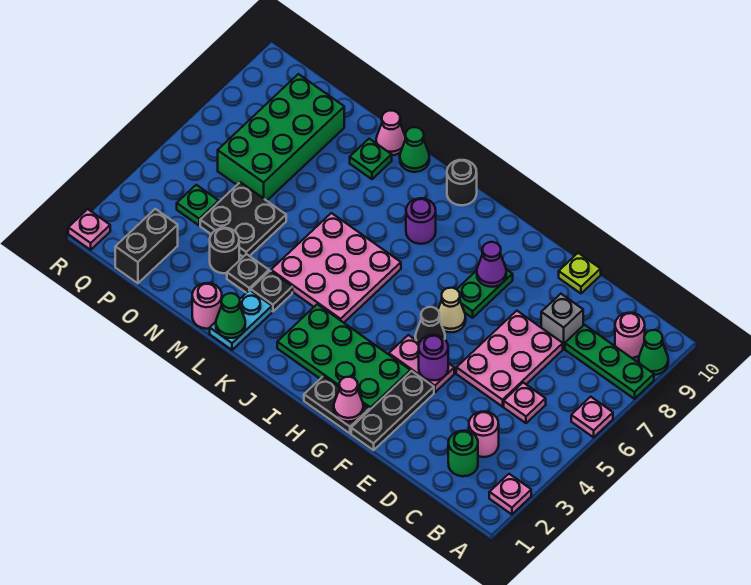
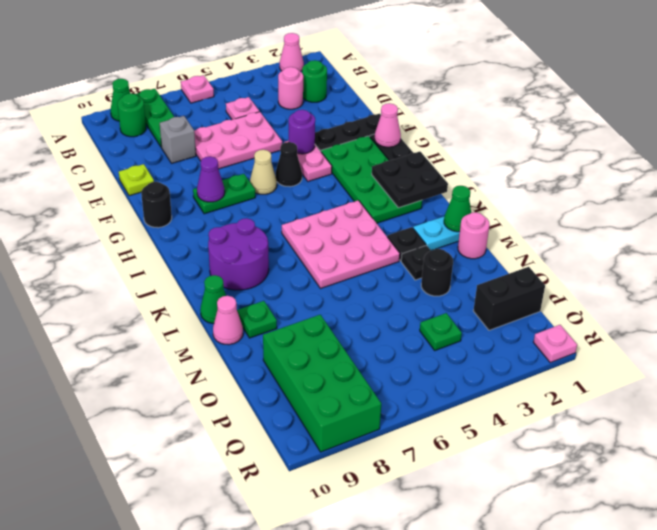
pink plate A2 level 1 -> pink cone A2 level 1
pink round brick B9 level 1 -> green round brick B9 level 1
purple round brick J8 level 1 -> purple round brick J8:K9 level 1
black round brick J10 level 1 -> black round brick G10 level 1
black plate N4:O5 level 1 -> black plate I1:J2 level 2
green brick O6:P9 level 1 -> green brick O8:R9 level 1

